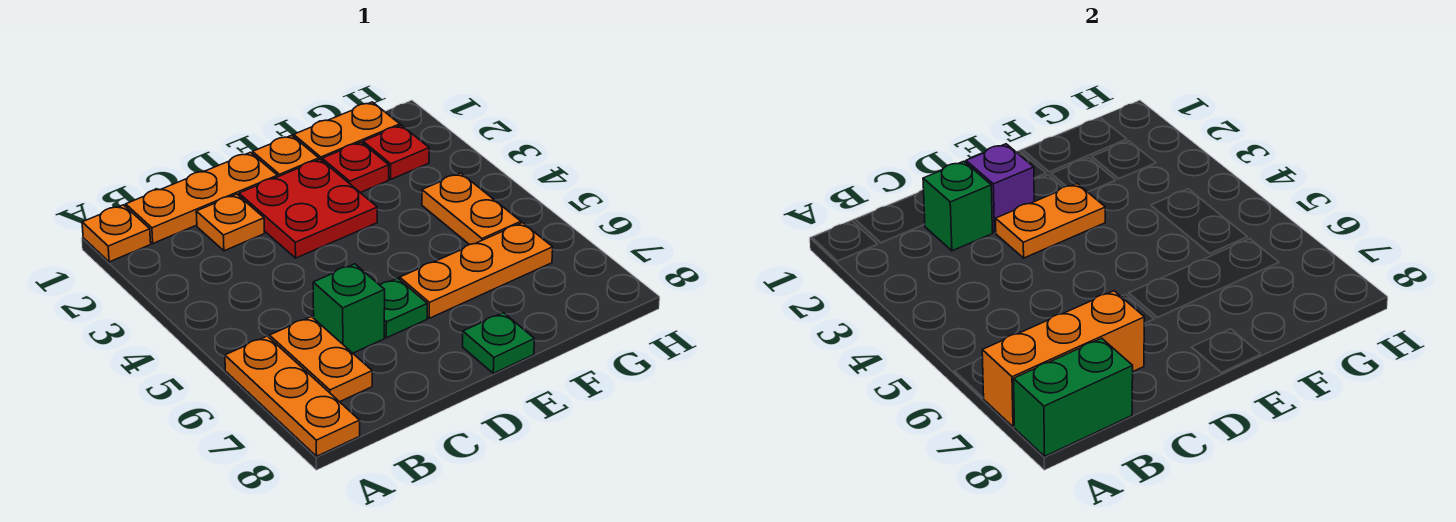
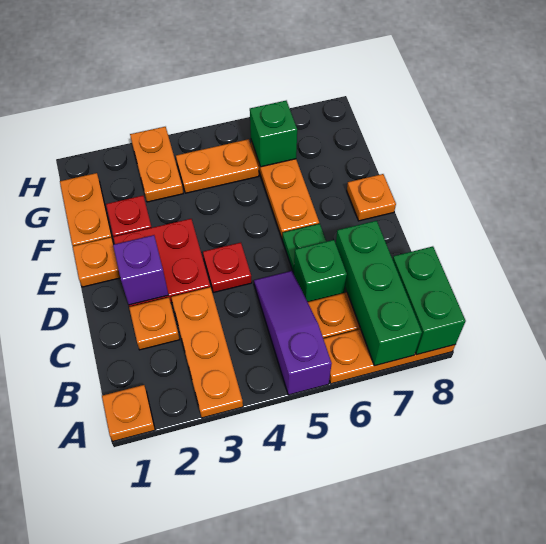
none -> purple slope A5:C5 level 1 top A
orange brick A7:C7 level 2 -> green brick A7:C7 level 2
orange plate B1:D1 level 1 -> orange plate A3:C3 level 1
green brick C2 level 2 -> green brick G6 level 2
orange plate D3:E3 level 2 -> orange plate G3:H3 level 1
green plate E8 level 1 -> orange plate E8 level 1
red plate G2 level 1 -> red plate D4 level 1

